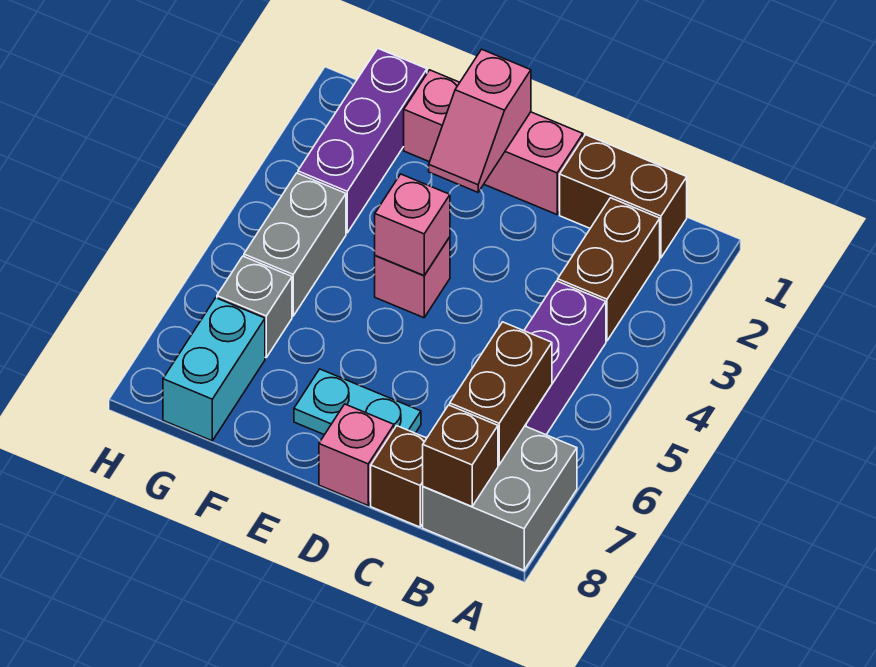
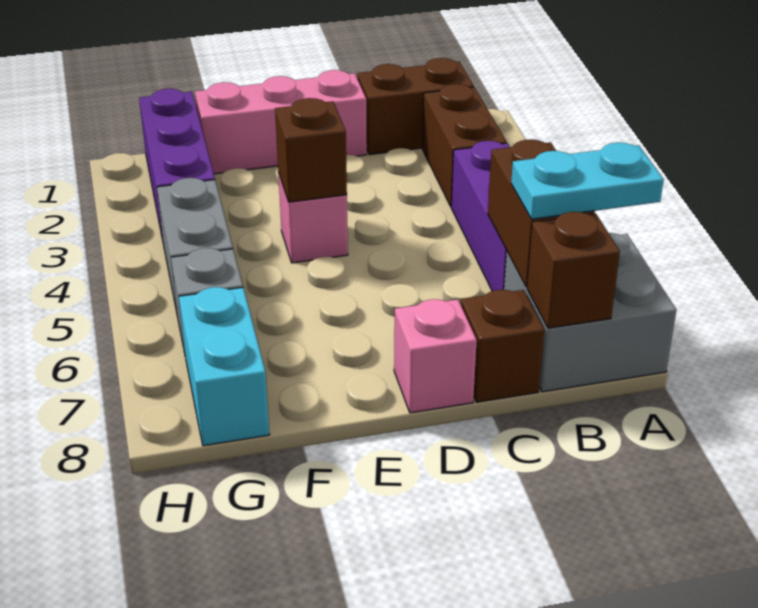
cyan plate D7:E7 level 1 -> cyan plate A7:B7 level 3
pink slope E1:E2 level 2 top 1 -> none
pink brick E4 level 2 -> brown brick E4 level 2

